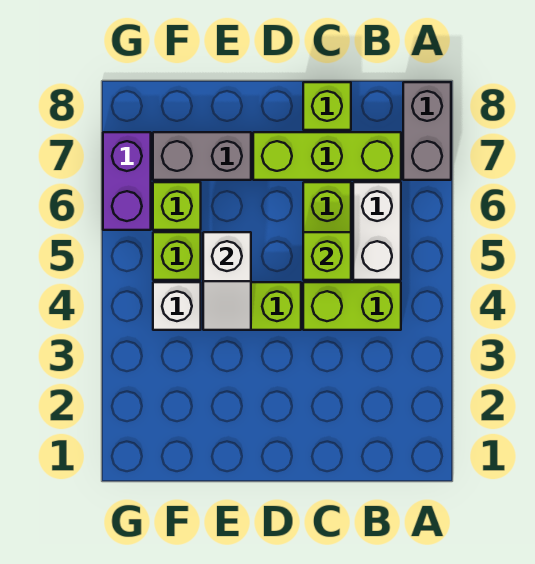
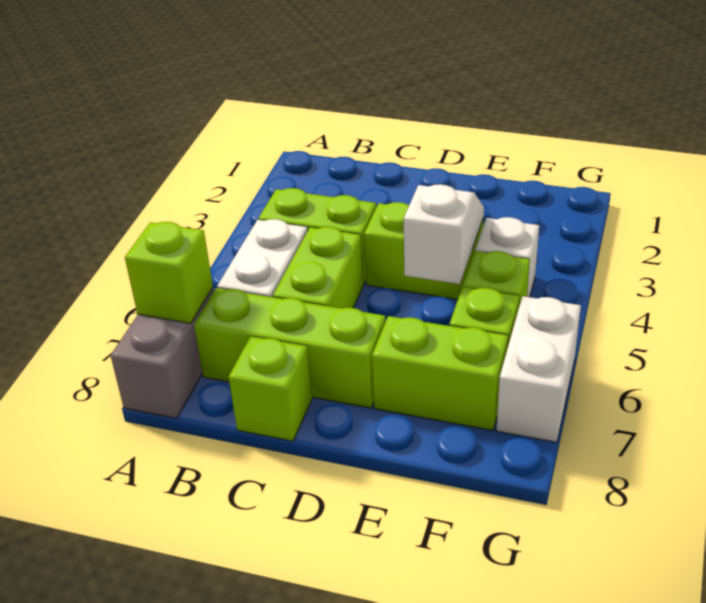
lime brick C5 level 2 -> lime brick A7 level 2
grey brick E7:F7 level 1 -> lime brick E7:F7 level 1
purple brick G6:G7 level 1 -> white brick G6:G7 level 1

